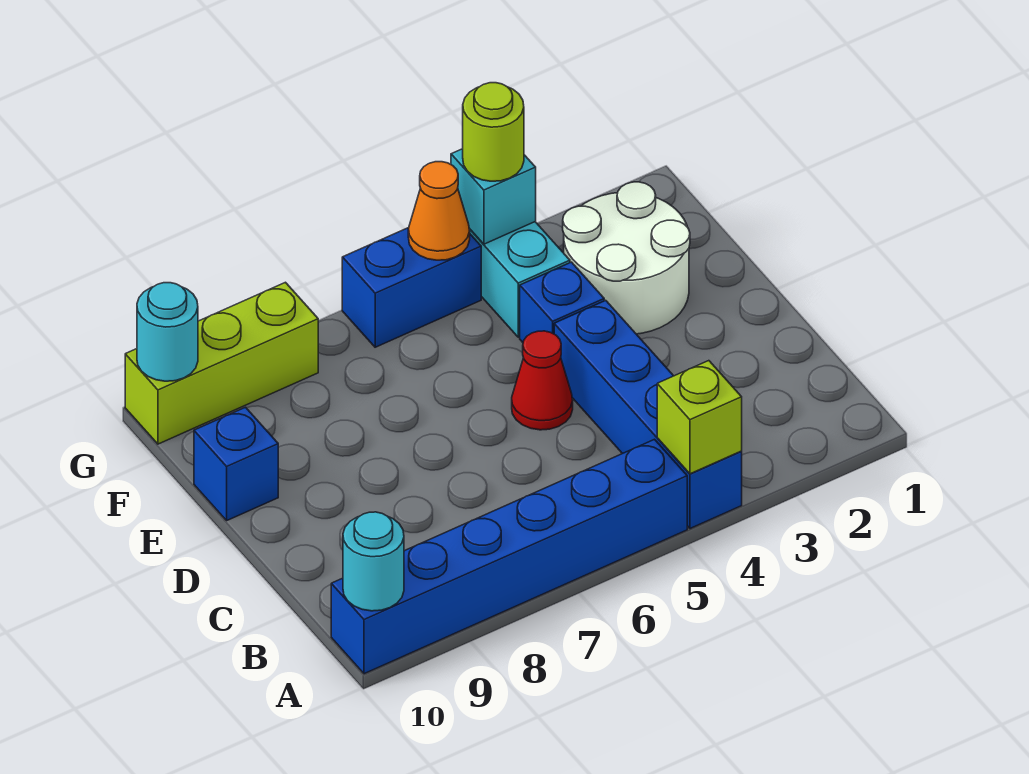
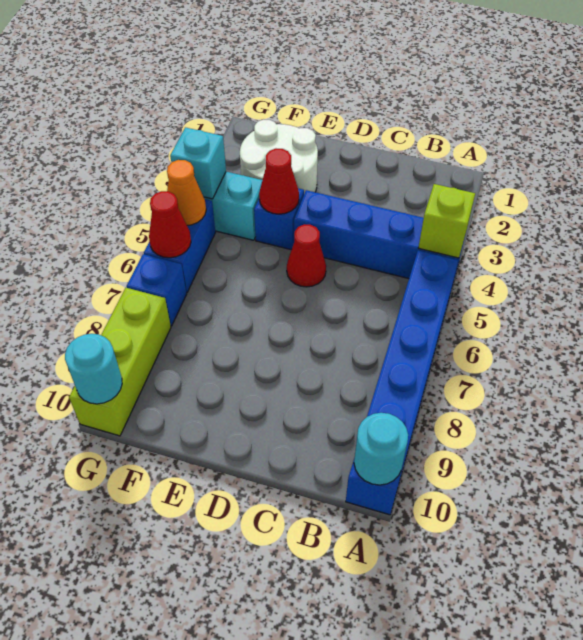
none -> red cone E4 level 2
blue brick E10 level 1 -> blue brick G7 level 1
lime round brick G4 level 3 -> none
none -> red cone G6 level 2

